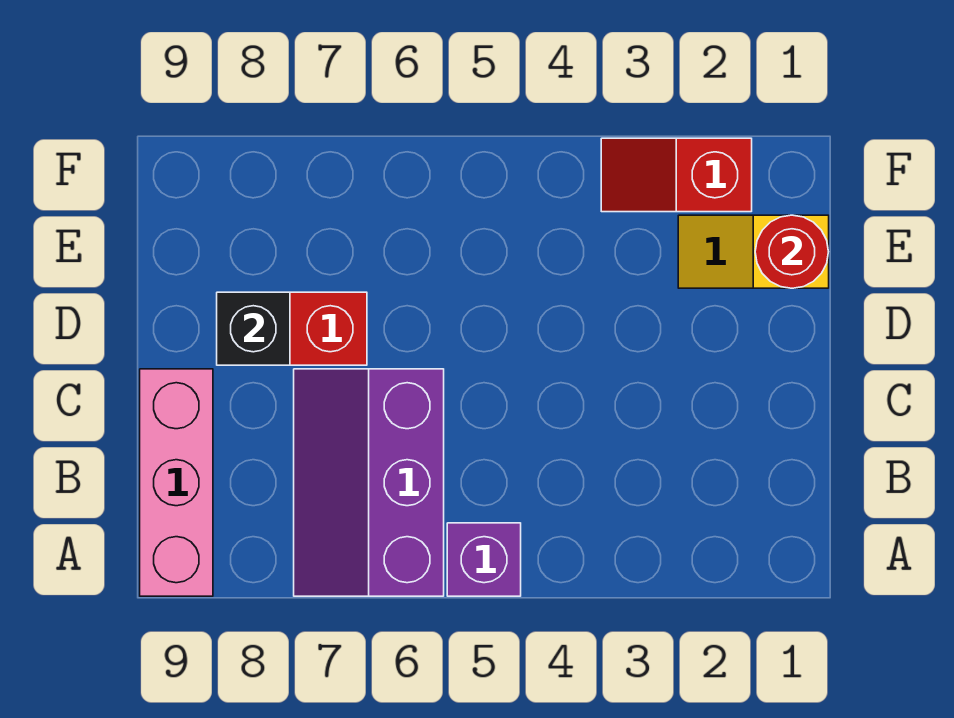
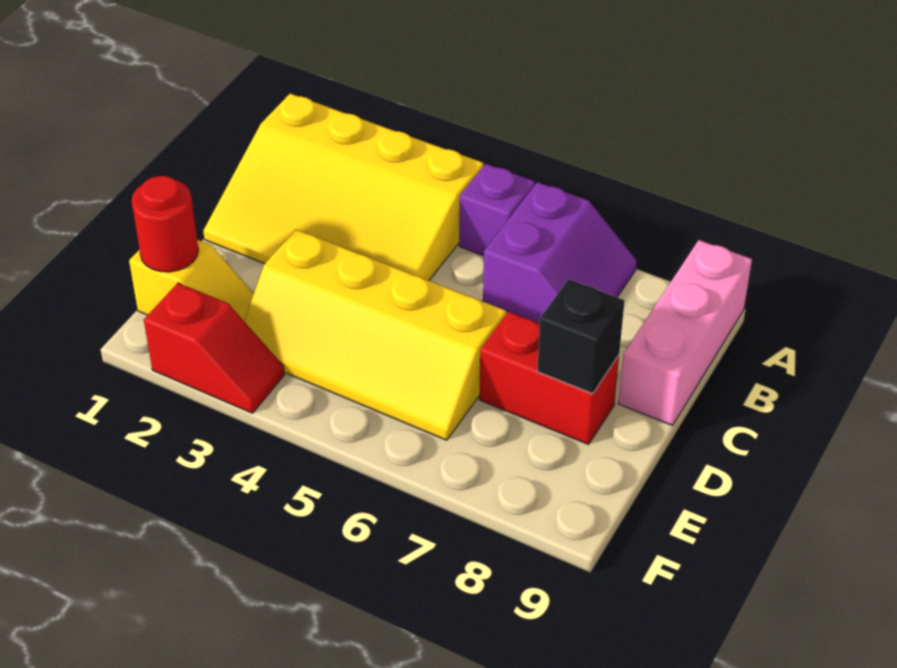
none -> yellow slope A1:C4 level 1 top A
purple slope A6:C7 level 1 top 6 -> purple slope A6:B7 level 1 top 6
none -> yellow slope D3:E6 level 1 top D

